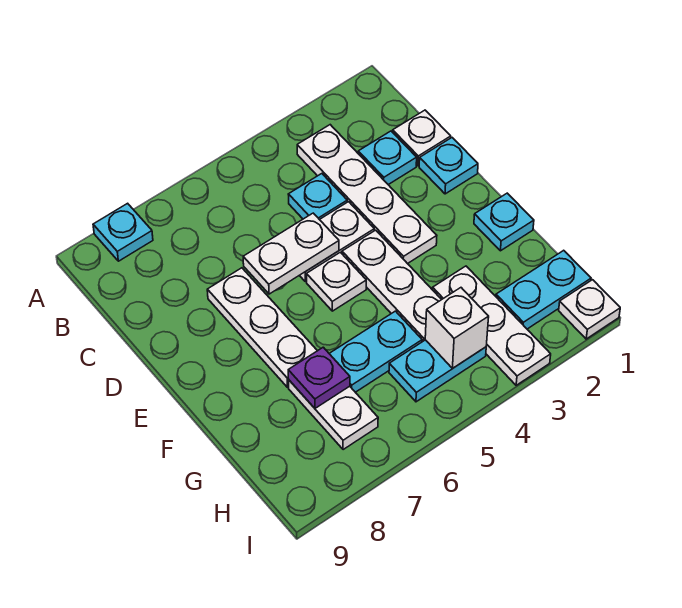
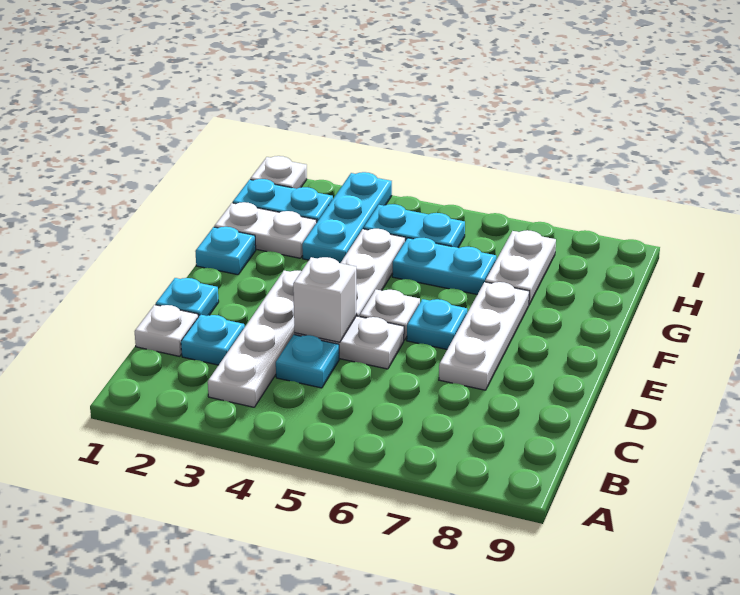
cyan plate A8 level 1 -> cyan plate E6 level 1
white plate D5:D6 level 2 -> white plate G1:G2 level 1
white plate G3:I3 level 1 -> cyan plate G3:I3 level 1
purple plate G7 level 2 -> none
white brick H4 level 2 -> white brick D4 level 2

